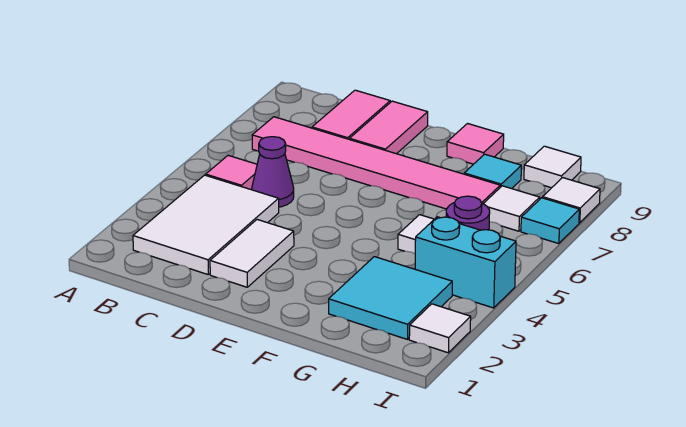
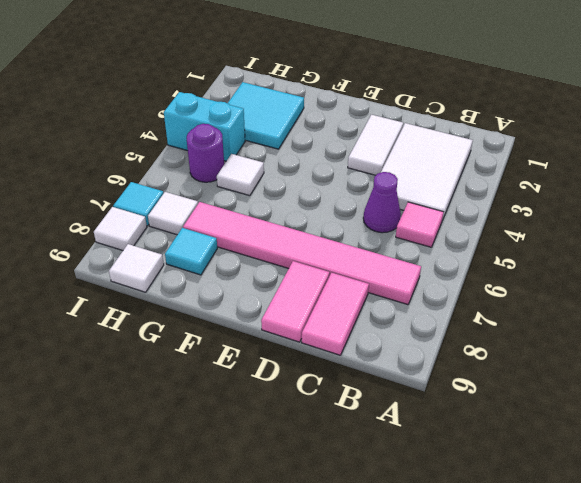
pink tile F9 level 1 -> none
white tile I2 level 1 -> none

